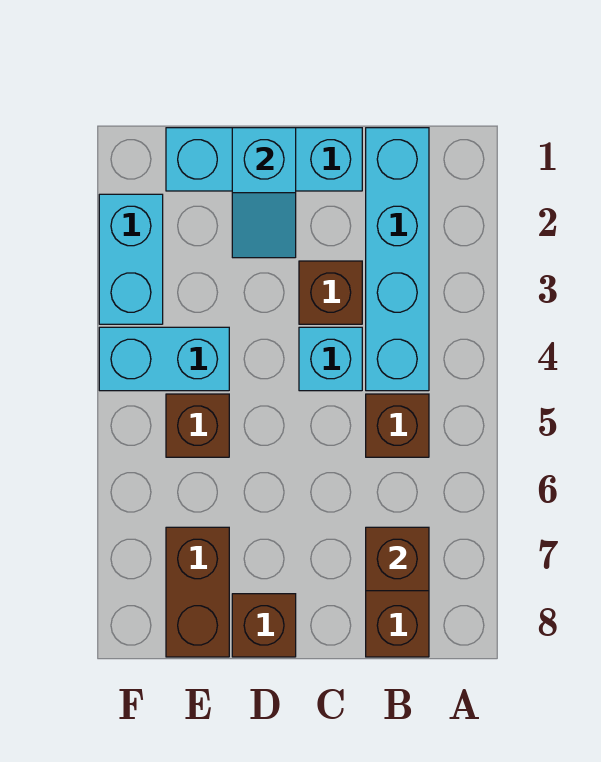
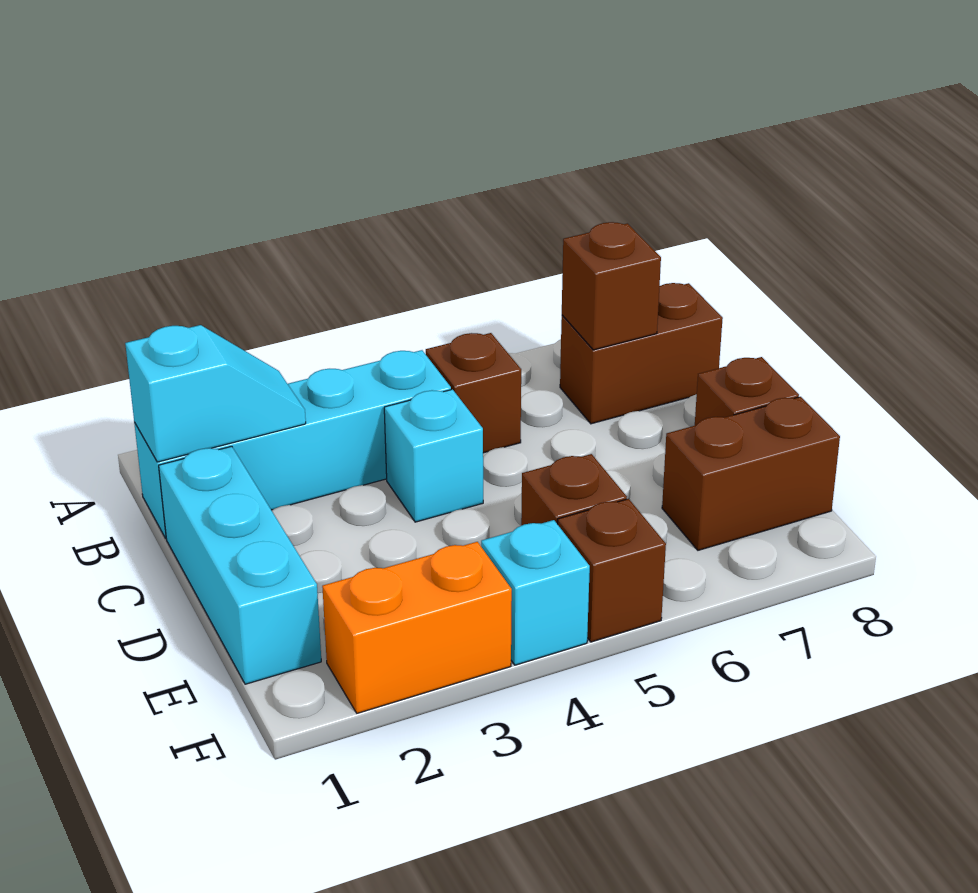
brown brick C3 level 1 -> brown brick F5 level 1
cyan slope D1:D2 level 2 top 1 -> cyan slope B1:B2 level 2 top 1
cyan brick E4:F4 level 1 -> cyan brick F4 level 1
cyan brick F2:F3 level 1 -> orange brick F2:F3 level 1

